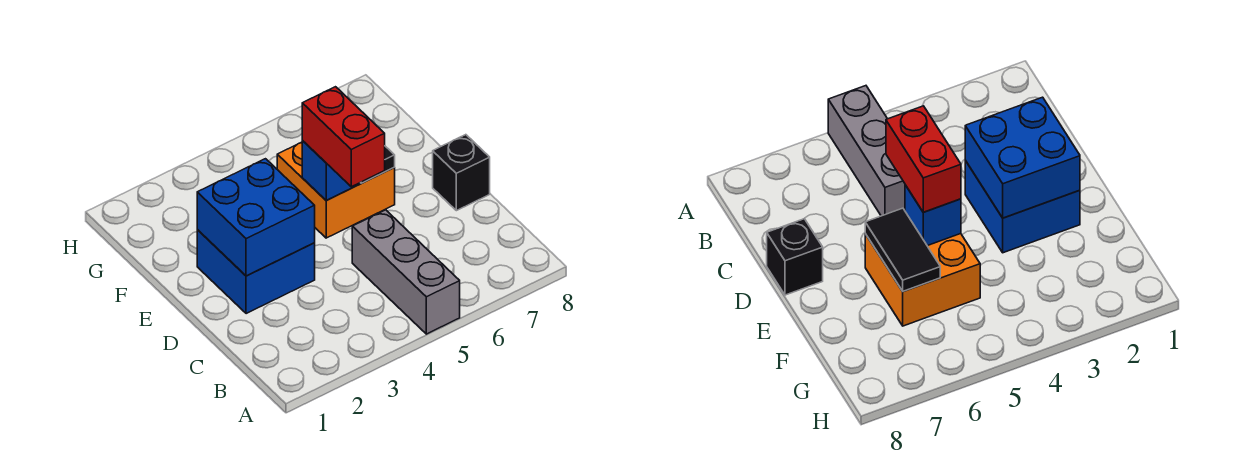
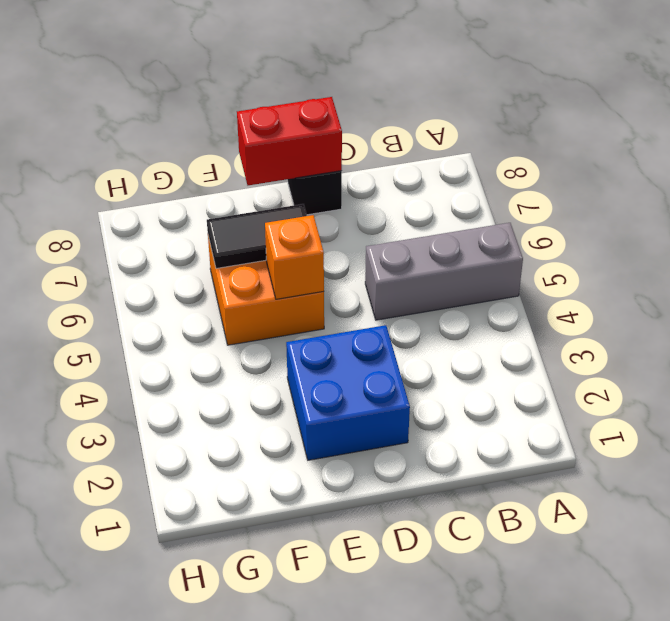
blue brick D2:E3 level 2 -> none
red brick D5:E5 level 3 -> red brick D8:E8 level 2
blue brick E5 level 2 -> orange brick E5 level 2

